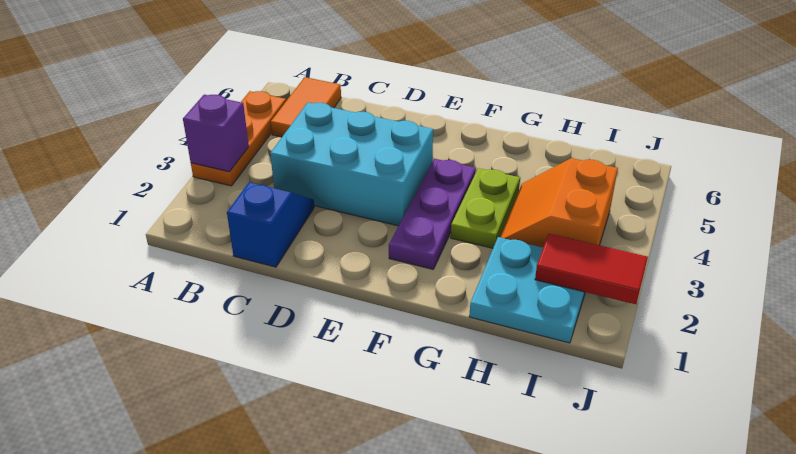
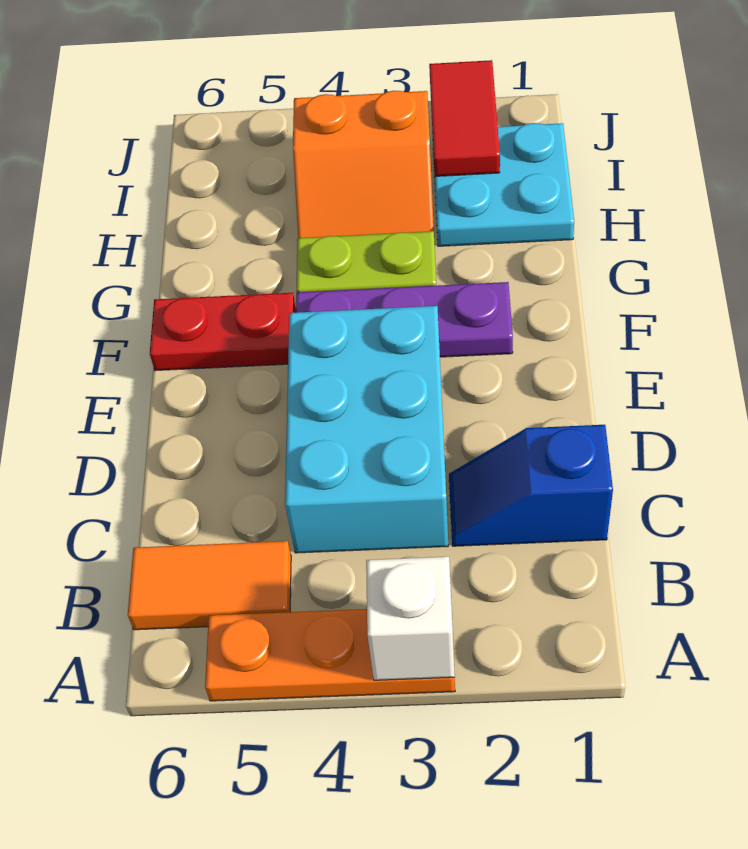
purple brick A3 level 2 -> white brick A3 level 2
none -> red plate F5:F6 level 1

